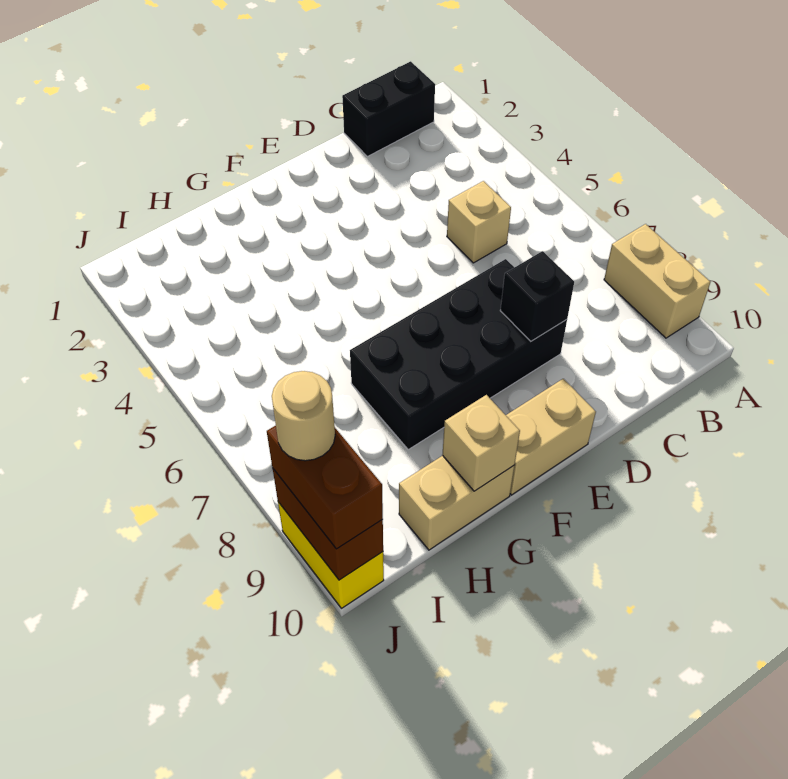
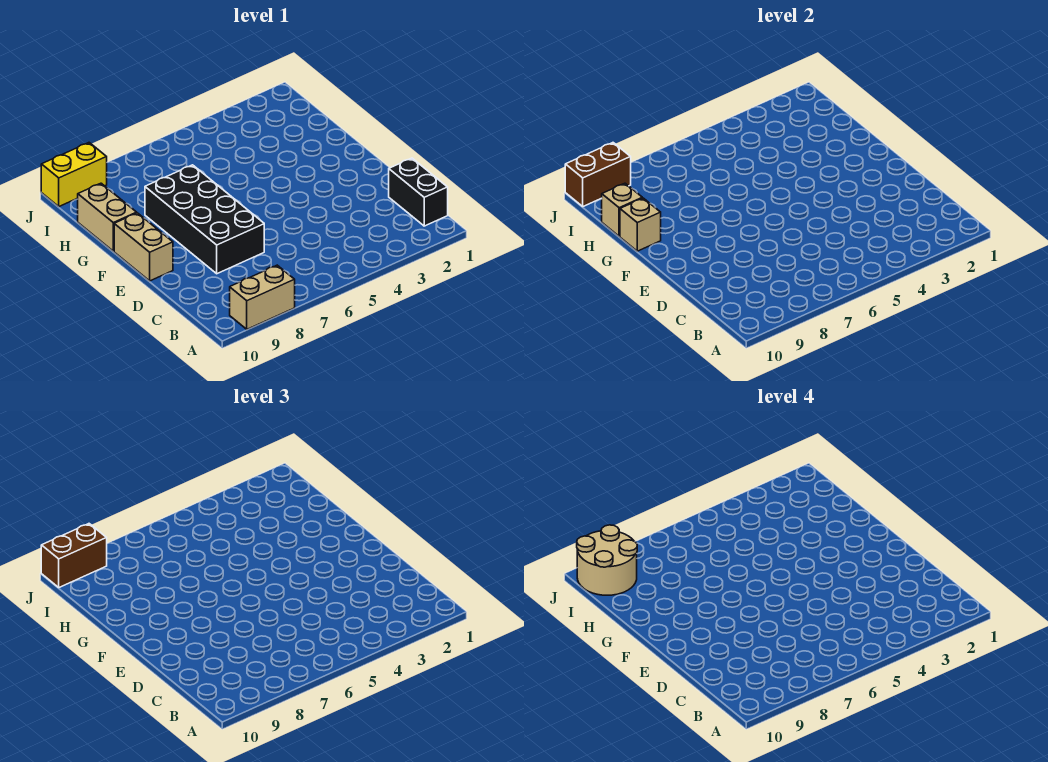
tan brick C5 level 1 -> tan brick H10 level 2
black brick D8 level 2 -> none
tan round brick J9 level 4 -> tan round brick I9:J10 level 4

